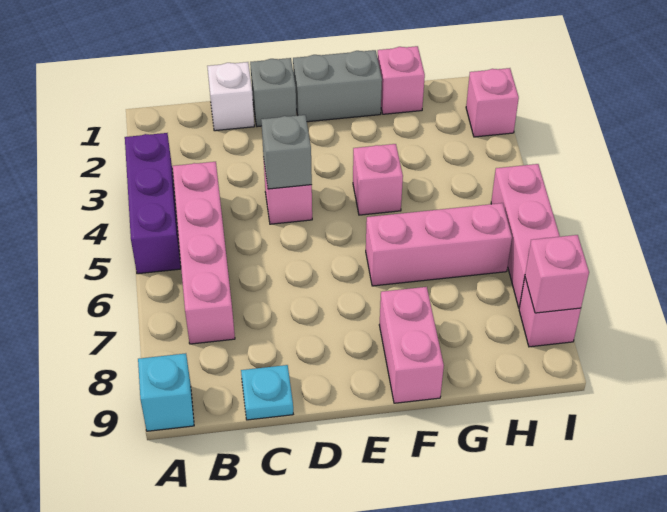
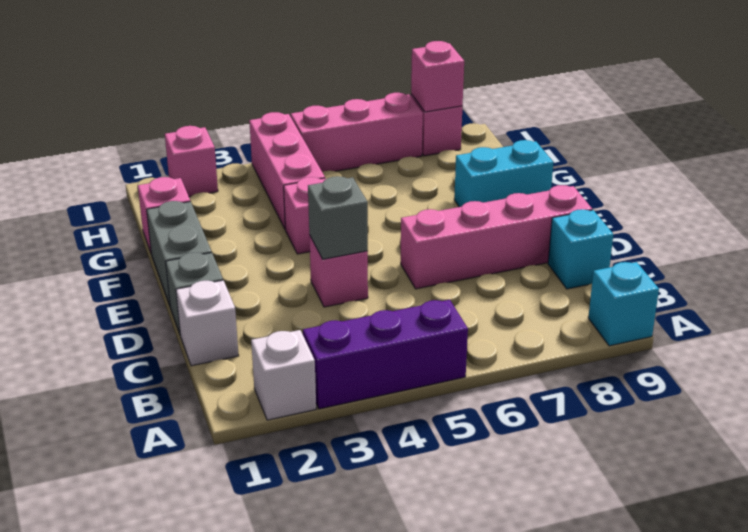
none -> white brick A2 level 1
pink brick B4:B7 level 1 -> pink brick D6:D9 level 1
cyan plate C9 level 1 -> cyan brick C9 level 1
pink brick F6:H6 level 1 -> pink brick G4:I4 level 1
pink brick F8:F9 level 1 -> cyan brick F8:F9 level 1

